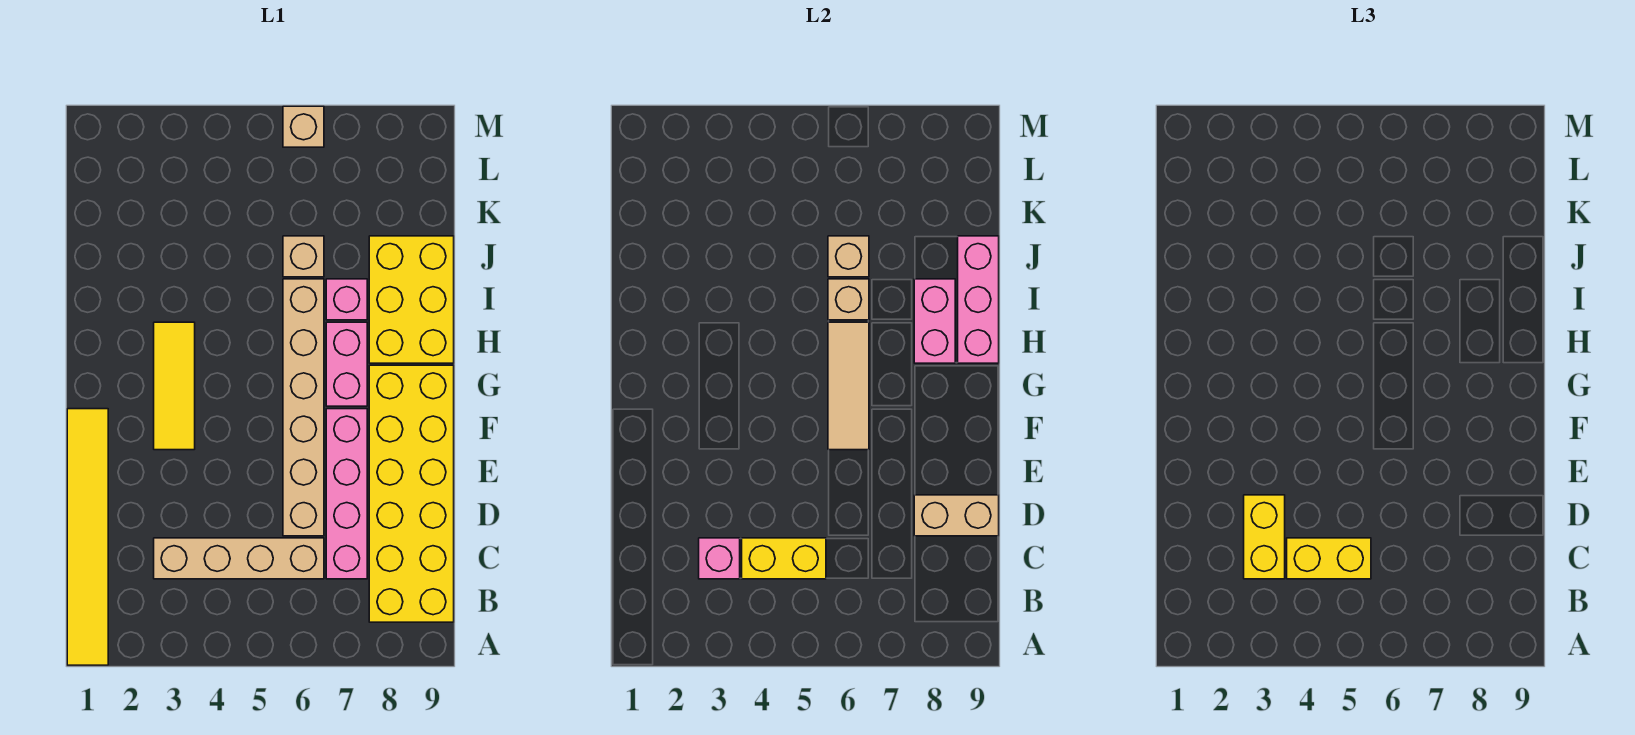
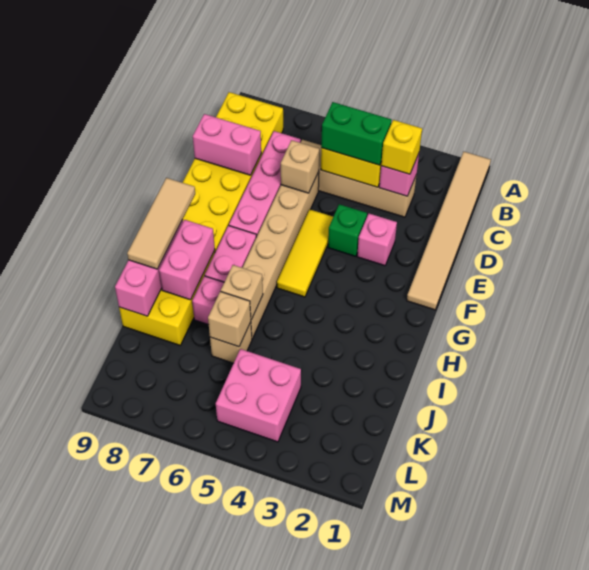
yellow tile A1:F1 level 1 -> tan tile A1:F1 level 1
yellow brick C3:D3 level 3 -> yellow brick C3 level 3
yellow brick C4:C5 level 3 -> green brick C4:C5 level 3
tan brick D8:D9 level 2 -> pink brick D8:D9 level 2
none -> pink brick E3 level 1
none -> green brick E4 level 1
yellow tile F3:H3 level 1 -> yellow tile E5:G5 level 1
tan tile F6:H6 level 2 -> tan tile G9:I9 level 3
none -> pink brick K4:L5 level 1
tan brick M6 level 1 -> tan brick D6 level 2

